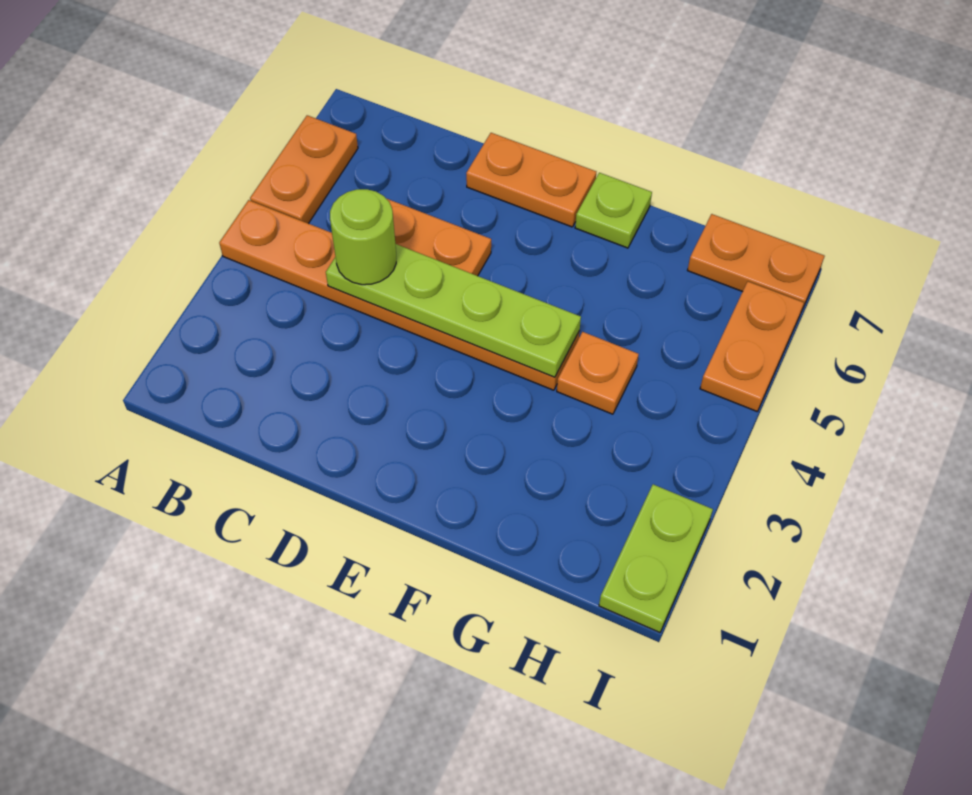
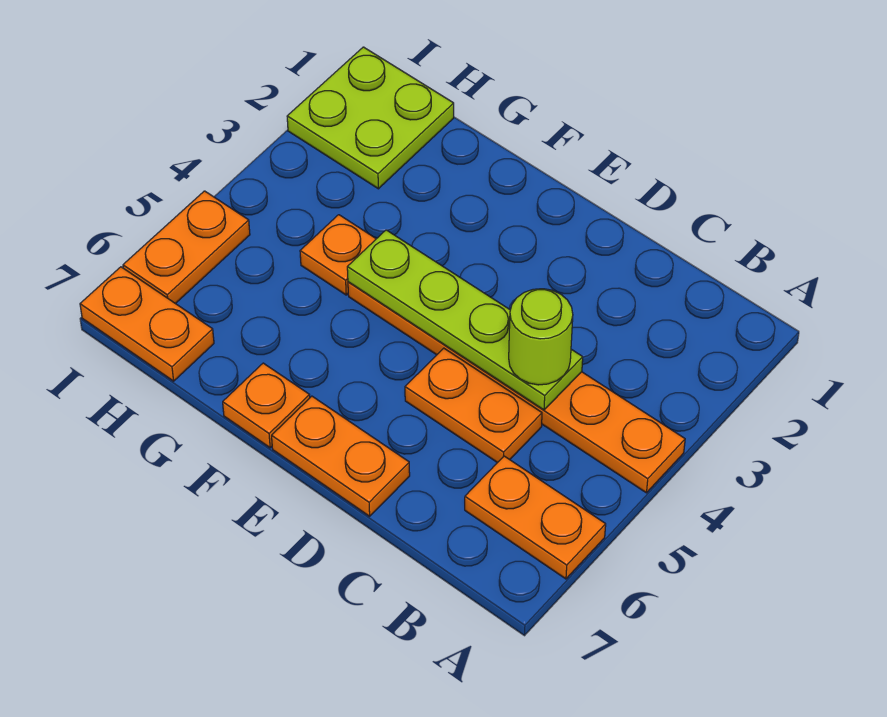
orange plate A5:A6 level 1 -> orange plate A6:B6 level 1
lime plate F7 level 1 -> orange plate F7 level 1
lime plate I1:I2 level 1 -> lime plate H1:I2 level 1

